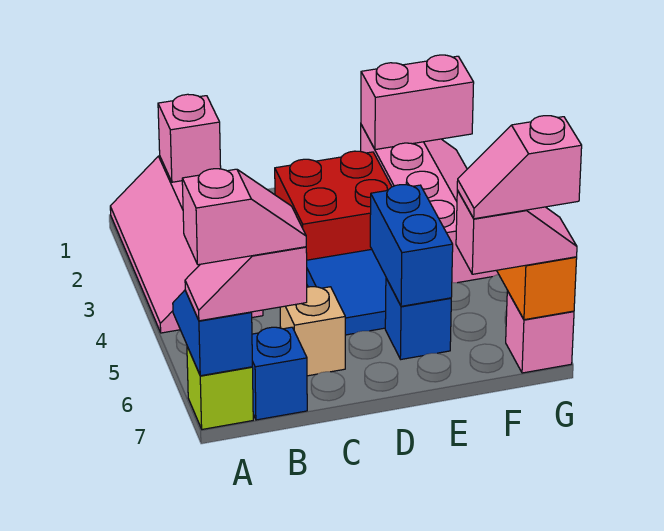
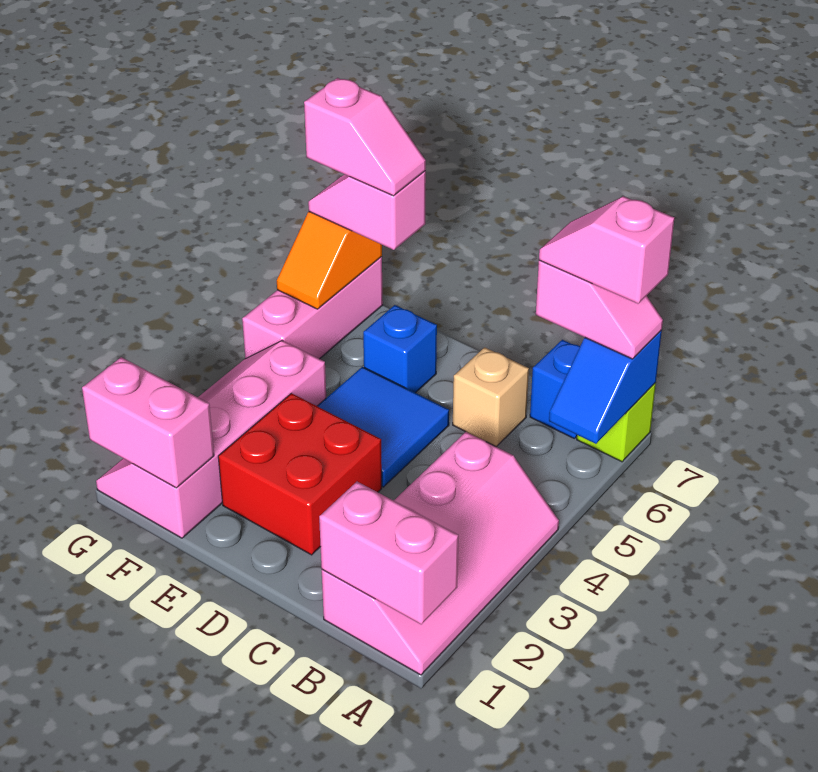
pink brick B1 level 2 -> pink brick A1:B1 level 2
blue brick E5:E6 level 2 -> none
pink brick G7 level 1 -> pink brick G5:G7 level 1

